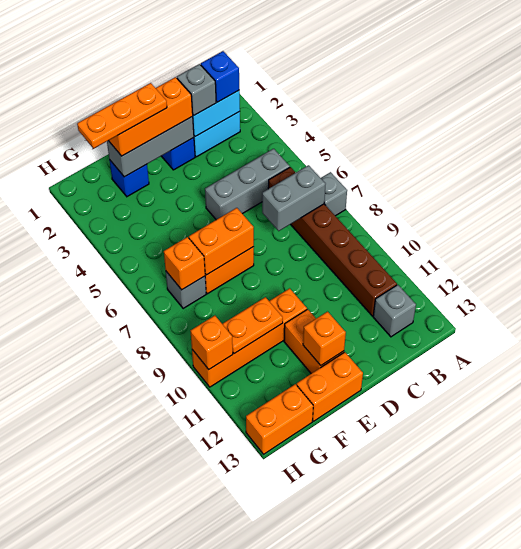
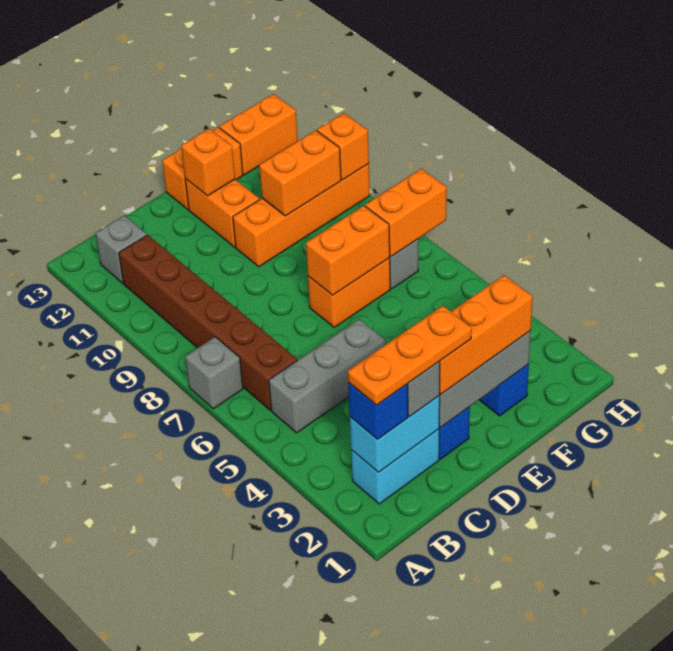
grey brick B7:C7 level 2 -> none
orange plate E2:G2 level 4 -> orange plate B2:D2 level 4
orange plate F10:G10 level 2 -> orange brick F10:G10 level 2
orange brick G7 level 2 -> orange brick G7:H7 level 2

